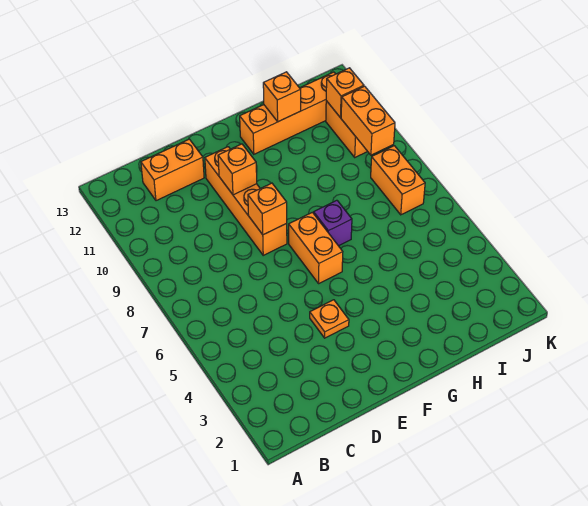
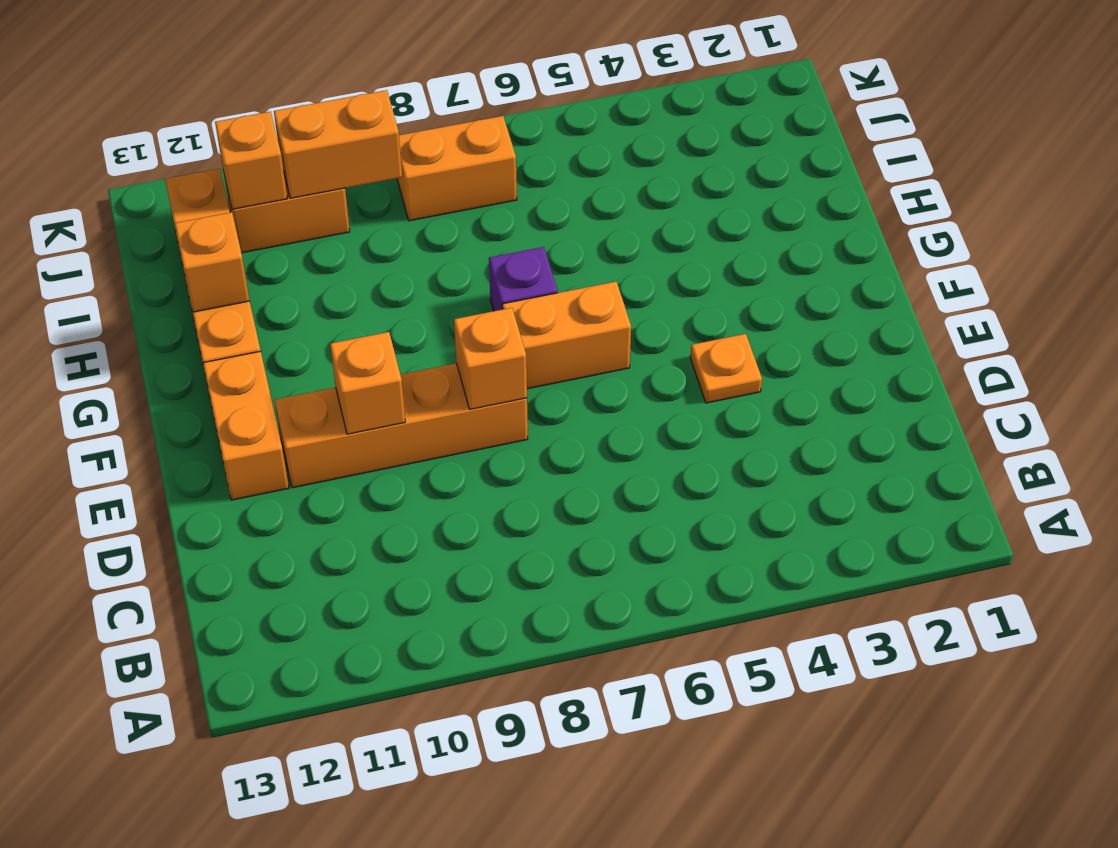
orange brick C12:D12 level 1 -> orange brick E12:F12 level 1

